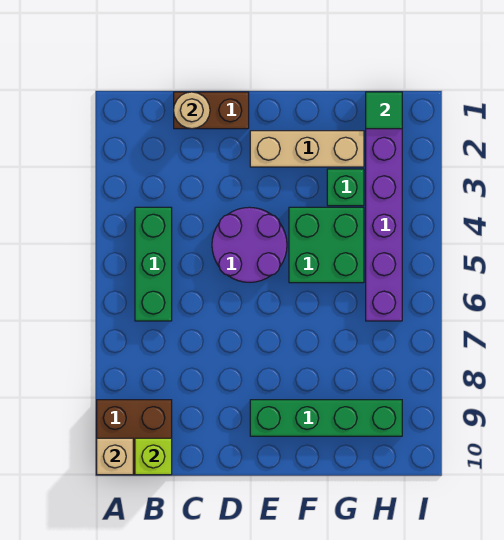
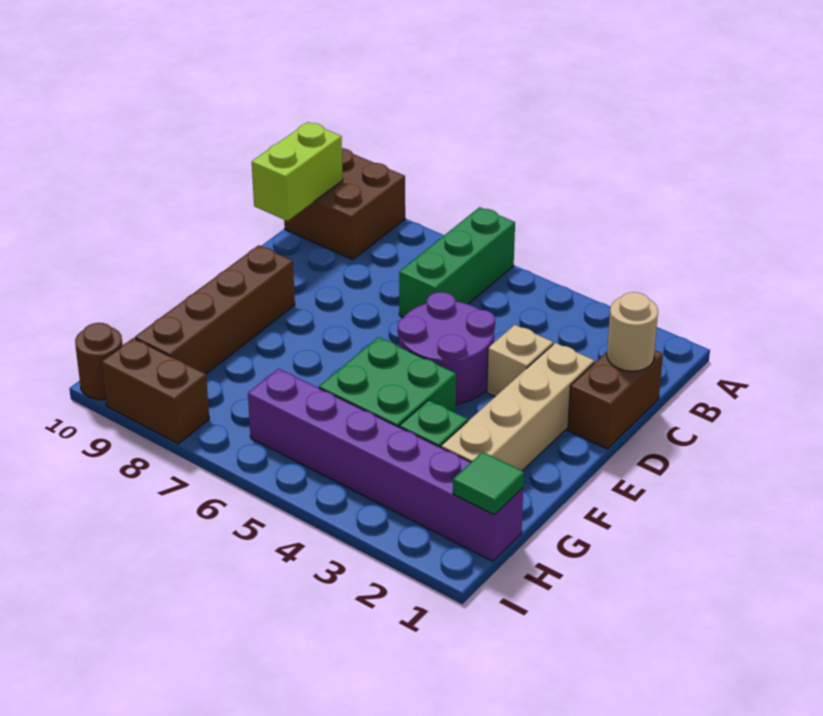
tan brick A10 level 2 -> tan brick D3 level 1
green brick B4:B6 level 1 -> green brick A6:C6 level 1
lime brick B10 level 2 -> lime brick B10:C10 level 2
tan brick E2:G2 level 1 -> tan brick D2:G2 level 1
green brick E9:H9 level 1 -> brown brick E9:H9 level 1
none -> brown brick I8:I9 level 1
none -> brown round brick I10 level 1

